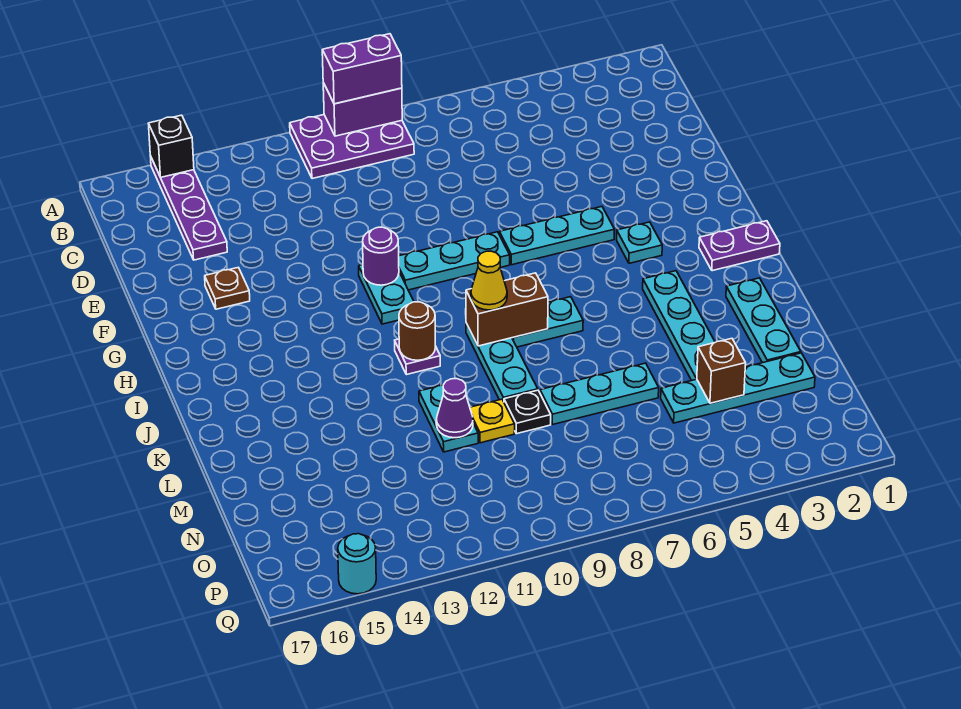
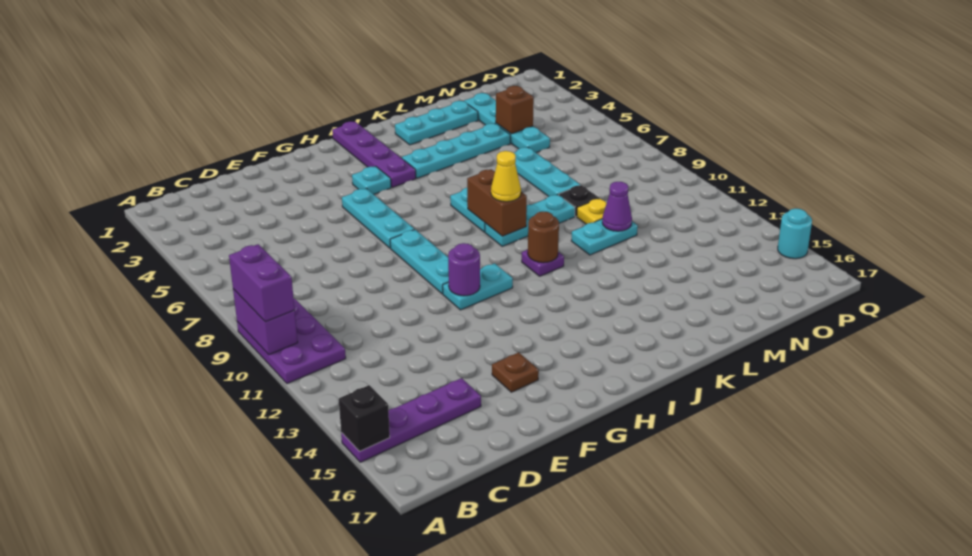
purple plate I1:I2 level 1 -> purple plate I1:I4 level 1

